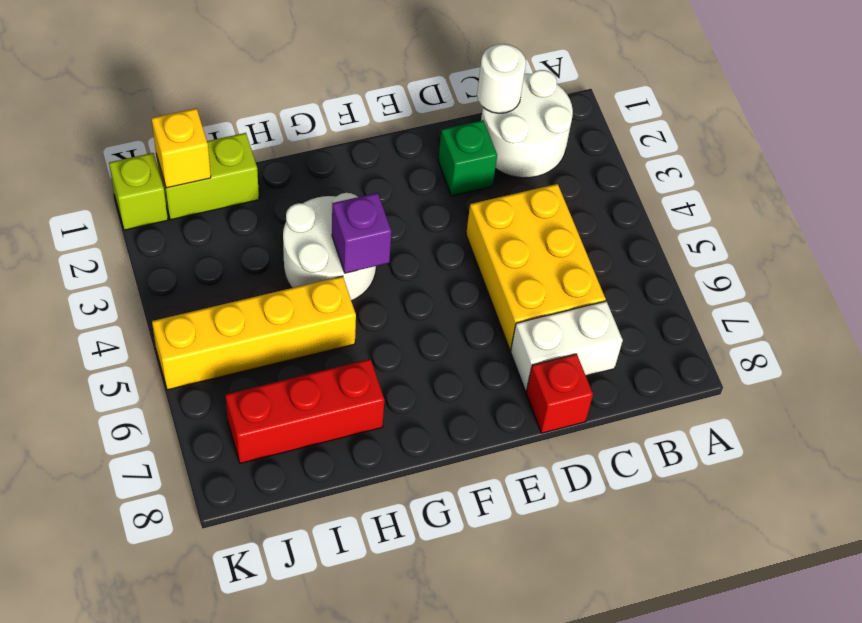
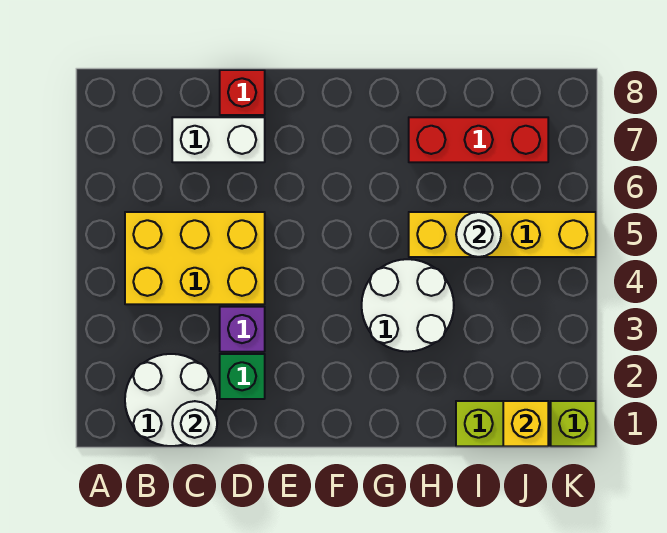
yellow brick C4:D6 level 1 -> yellow brick B4:D5 level 1
purple brick G4 level 2 -> purple brick D3 level 1
none -> white round brick I5 level 2

